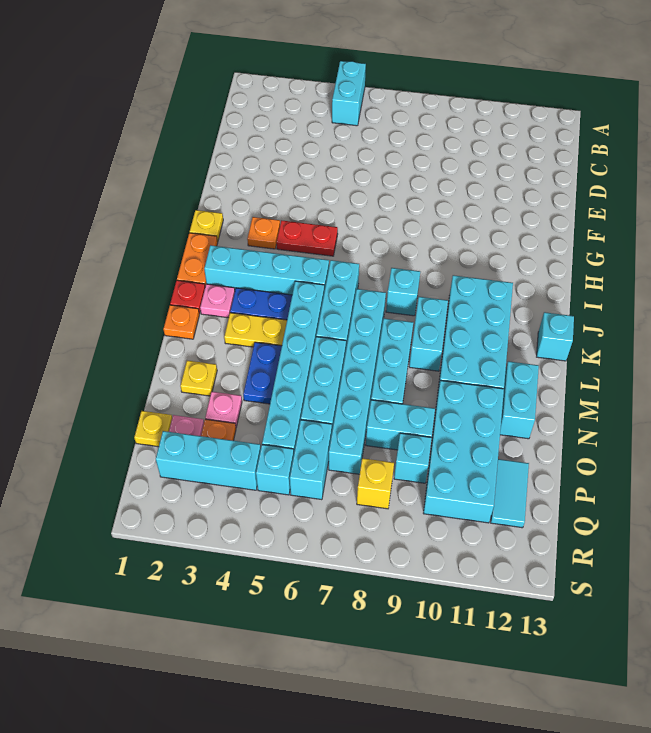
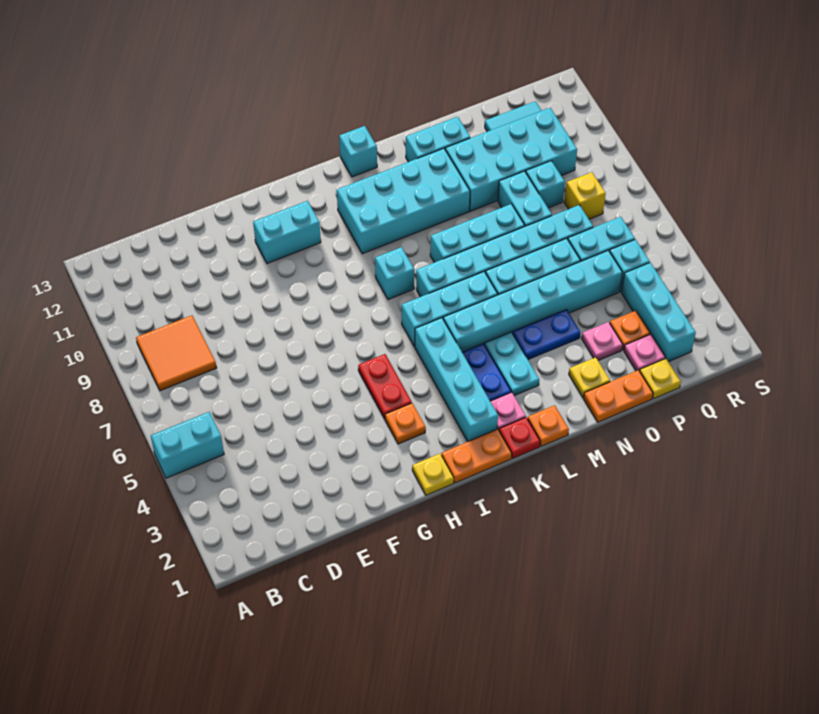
none -> orange tile B8:C9 level 1
cyan brick K9:L9 level 1 -> cyan brick G11:H11 level 1
yellow plate L3:L4 level 1 -> cyan plate L3:L4 level 1
none -> orange plate N1:O1 level 1

